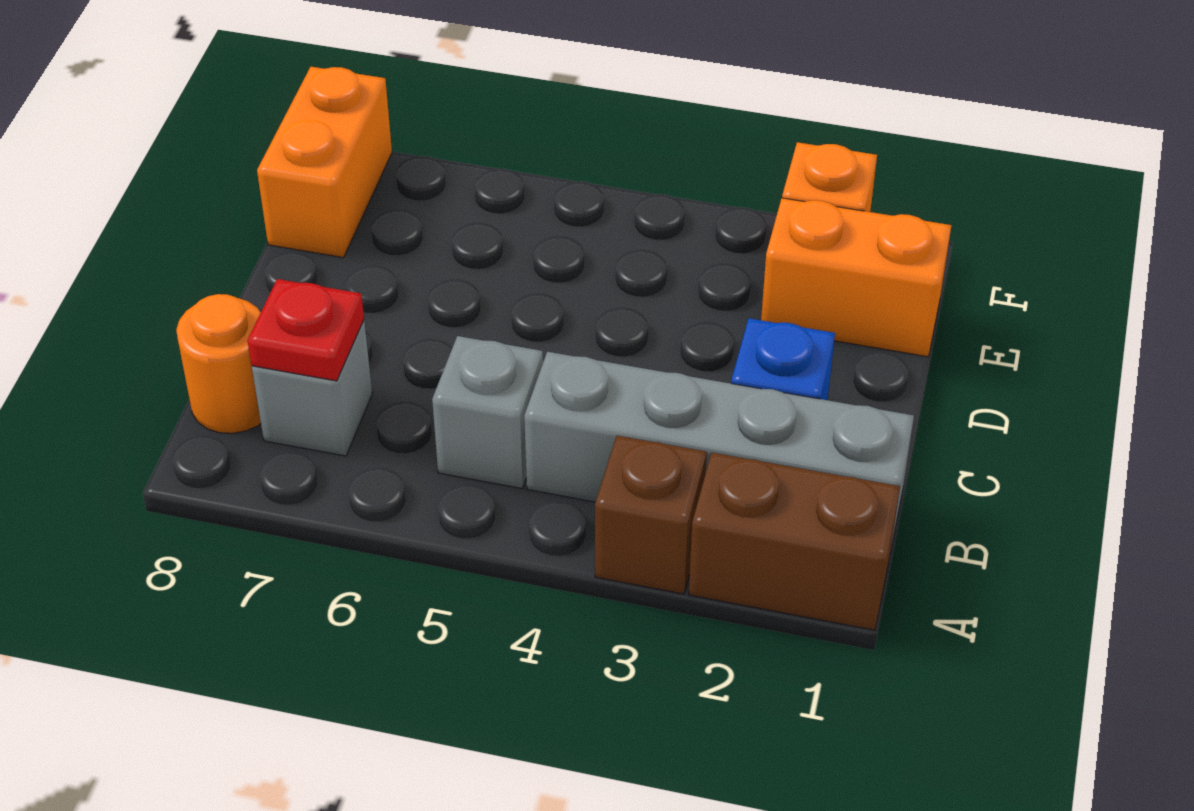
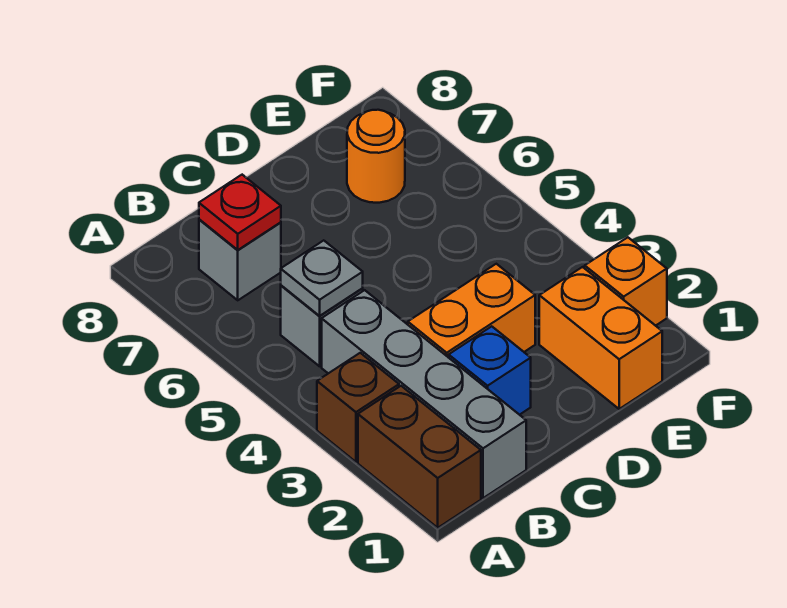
none -> grey plate B5 level 2
orange round brick B8 level 1 -> orange round brick E7 level 1
orange brick E8:F8 level 1 -> orange brick C3:D3 level 1

